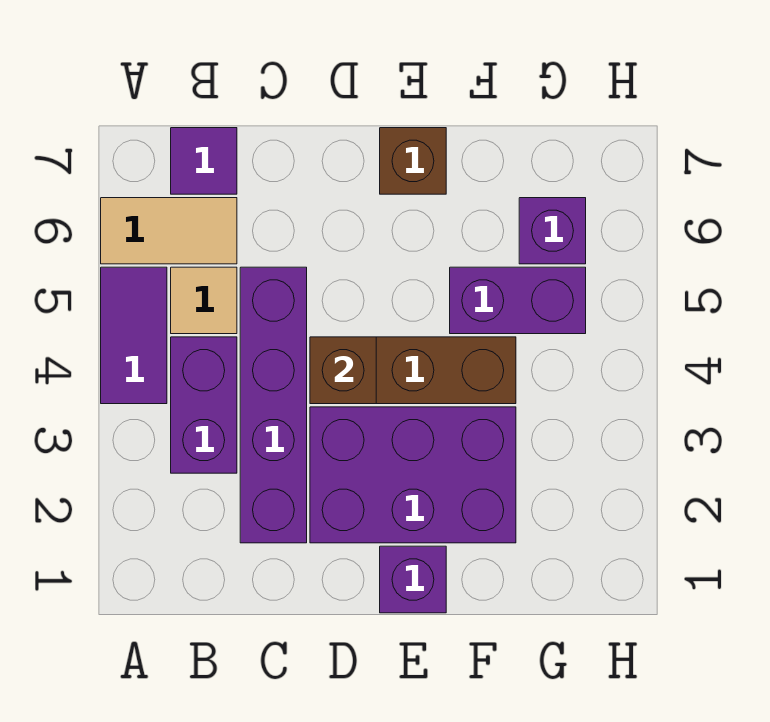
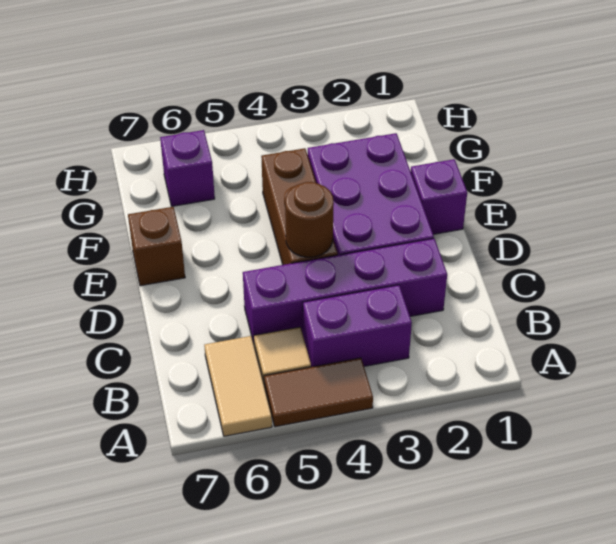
purple tile A4:A5 level 1 -> brown tile A4:A5 level 1
purple tile B7 level 1 -> none
brown brick D4 level 2 -> brown round brick D4 level 2
purple brick F5:G5 level 1 -> none

